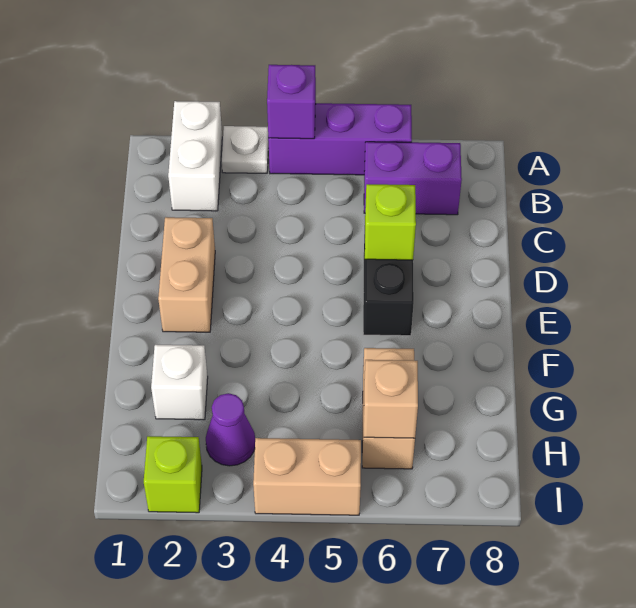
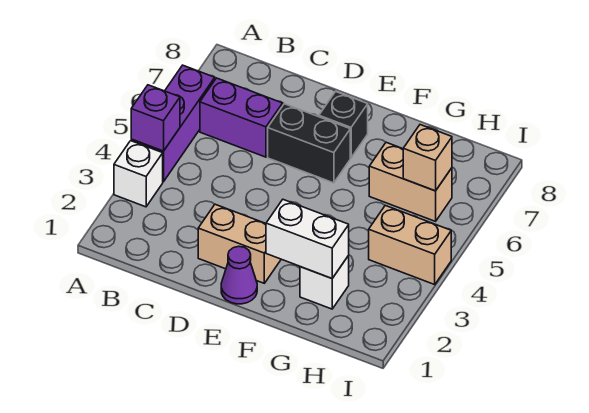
white brick A2:B2 level 1 -> white brick F2:G2 level 2
white plate A3 level 1 -> white brick A3 level 1
purple brick B6:B7 level 1 -> purple brick B6:C6 level 1
lime brick D6 level 2 -> none
none -> black brick E7 level 1
purple cone H3 level 1 -> purple cone E1 level 1
lime brick I2 level 1 -> none
tan brick I4:I5 level 1 -> tan brick H4:I4 level 1

